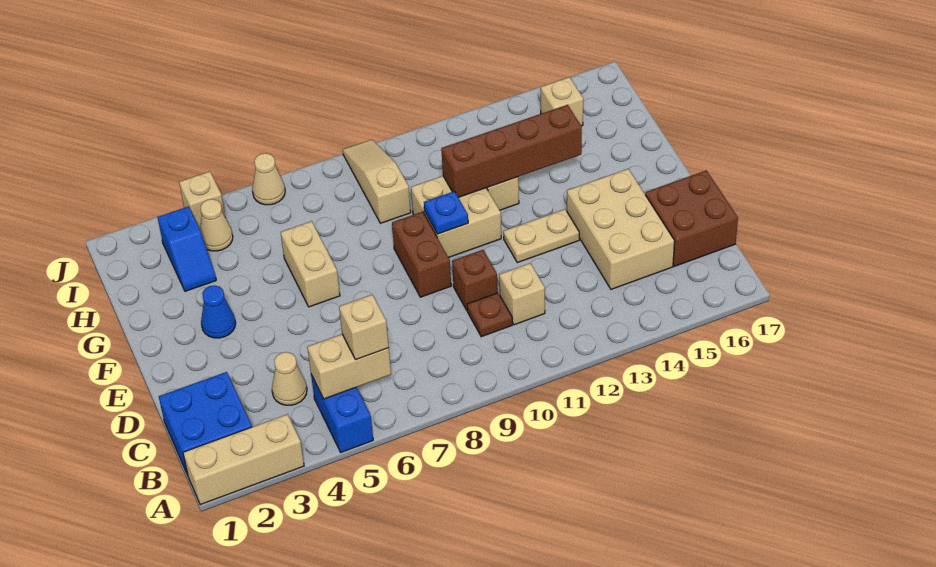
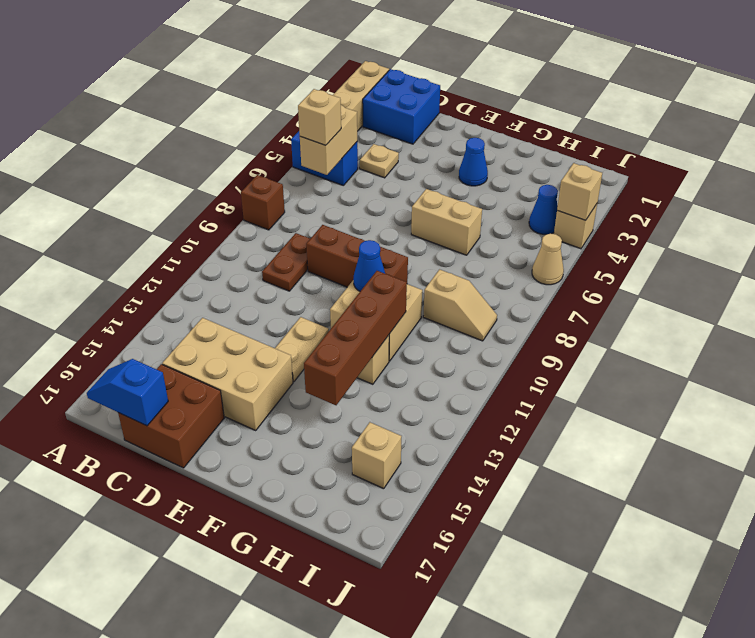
tan cone C4 level 1 -> tan plate C4 level 1
brown plate C10 level 1 -> brown plate C9:C10 level 1
tan brick C11 level 1 -> tan brick J4 level 2
brown brick D10 level 1 -> brown brick A8 level 1
brown brick E9:F9 level 1 -> brown brick D9:F9 level 1
blue plate F10 level 2 -> blue cone F10 level 2
blue slope H3:I3 level 1 top I -> blue slope B17:C17 level 2 top C
tan slope H9:J9 level 1 top H -> tan slope H9:I9 level 1 top H
tan cone I4 level 1 -> blue cone I4 level 1

